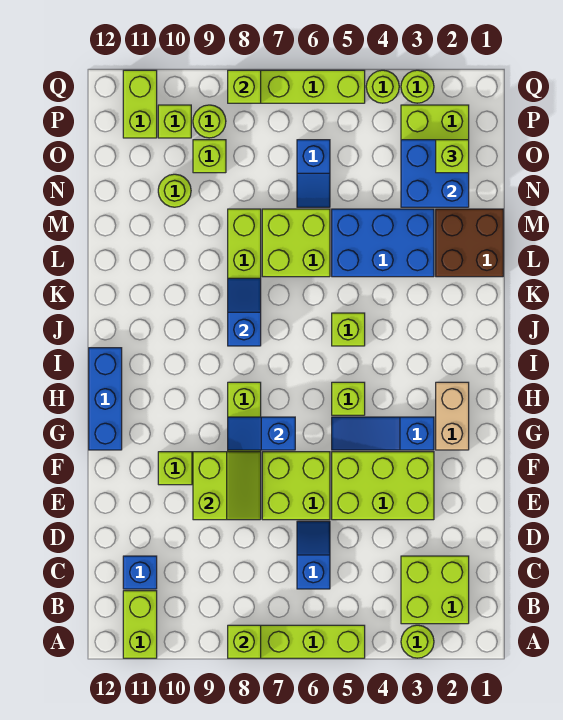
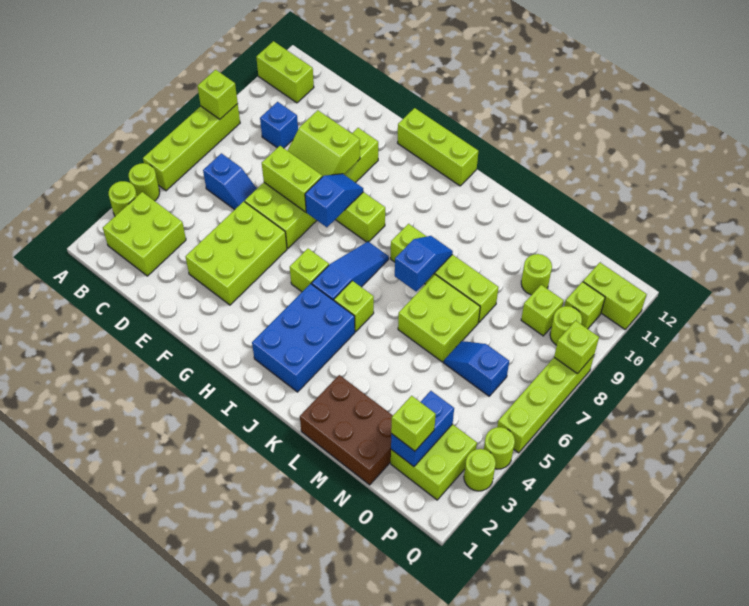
none -> lime round brick A4 level 1
blue brick C11 level 1 -> blue brick C9 level 1
none -> lime brick E7:F7 level 2
tan brick G2:H2 level 1 -> none
blue slope G3:G5 level 1 top 3 -> blue slope I5:I7 level 1 top 5
blue brick G12:I12 level 1 -> lime brick G12:I12 level 1
blue slope J8:K8 level 2 top J -> blue slope K7:K8 level 2 top 7
brown brick L1:M2 level 1 -> brown brick L1:N2 level 1
blue brick L3:M5 level 1 -> blue brick I2:J4 level 1
blue brick N2:O3 level 2 -> blue brick O2:O3 level 2

